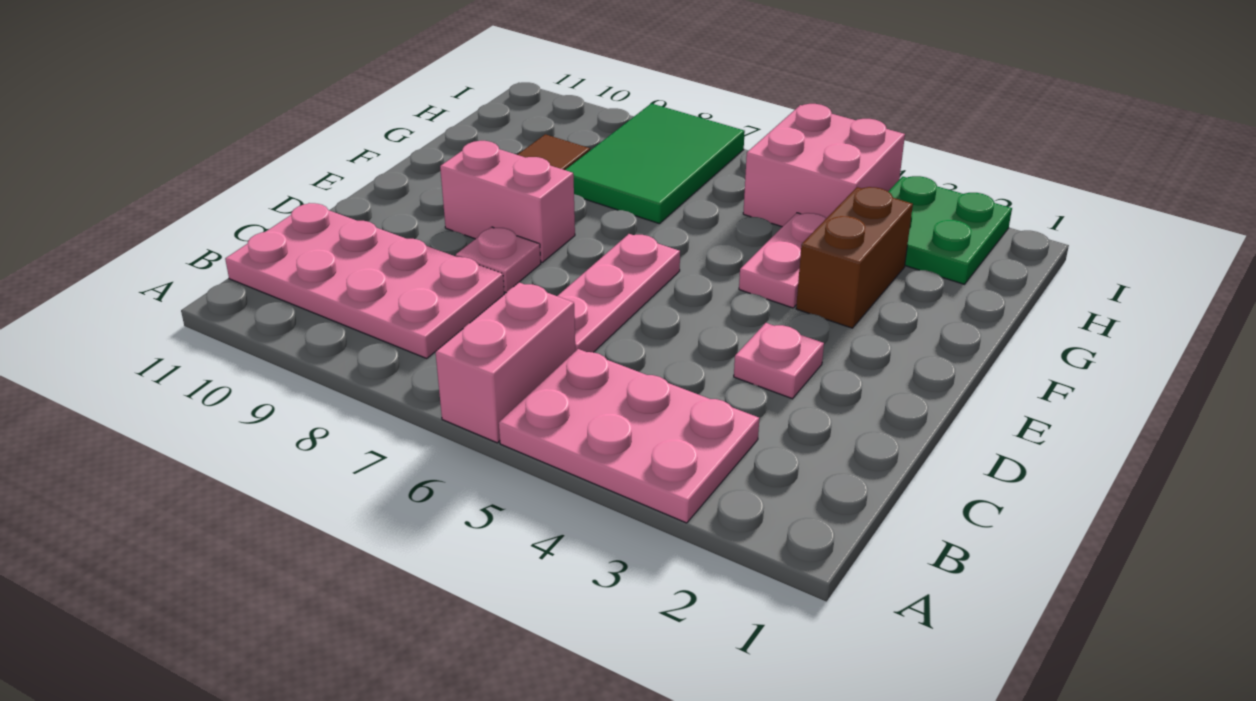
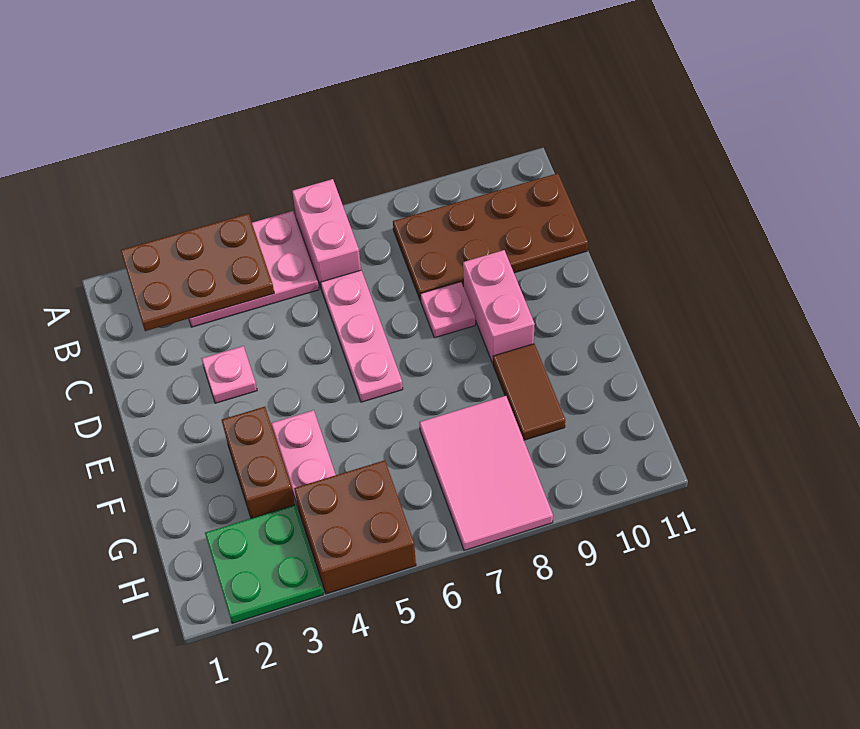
none -> brown plate A2:B4 level 2
pink plate B8:C11 level 1 -> brown plate B8:C11 level 1
pink brick E8:E9 level 1 -> pink brick D9:E9 level 1
green tile G7:I8 level 1 -> pink tile G7:I8 level 1
pink brick H4:I5 level 1 -> brown brick H4:I5 level 1

